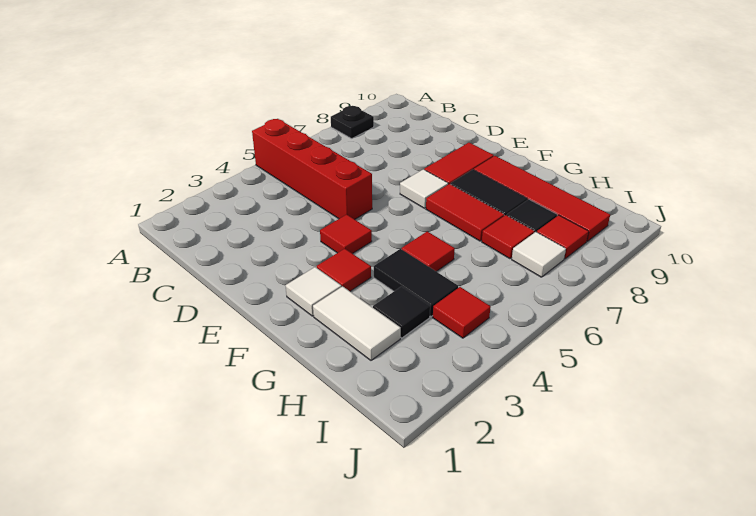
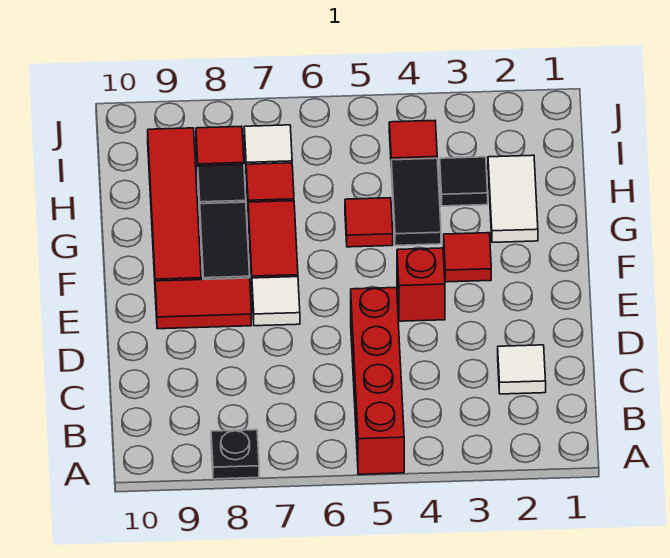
red tile E4 level 1 -> red brick E4 level 1
white tile F2 level 1 -> white tile C2 level 1

